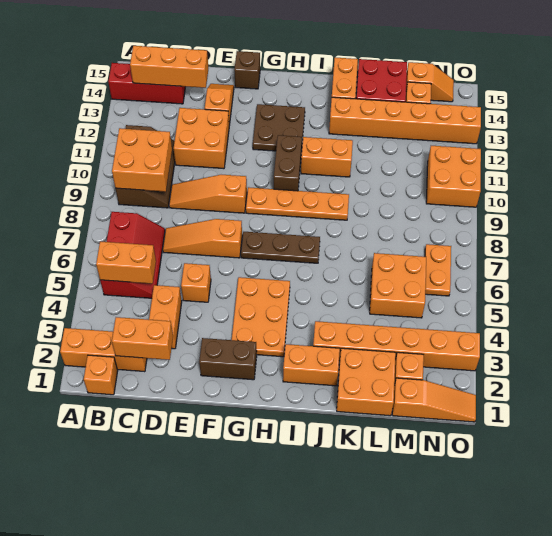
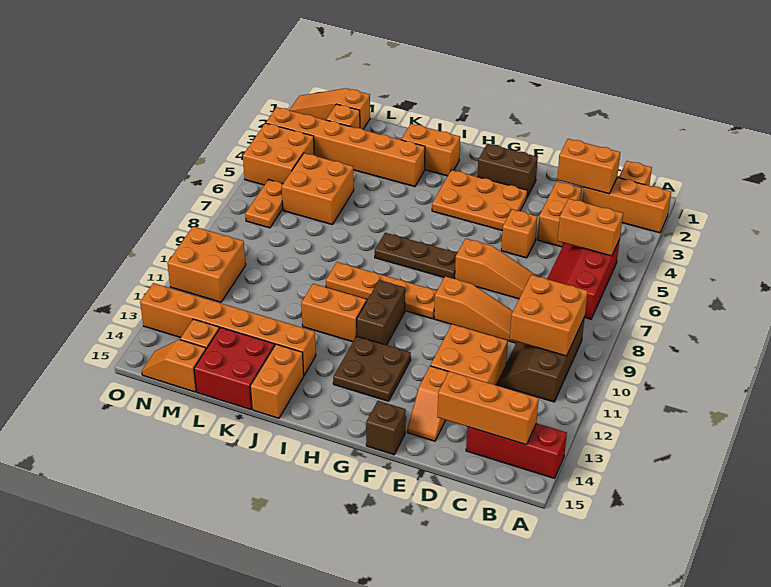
orange plate G3:H5 level 1 -> orange plate F3:H4 level 1
orange brick K1:L2 level 1 -> orange brick N4:O5 level 1

